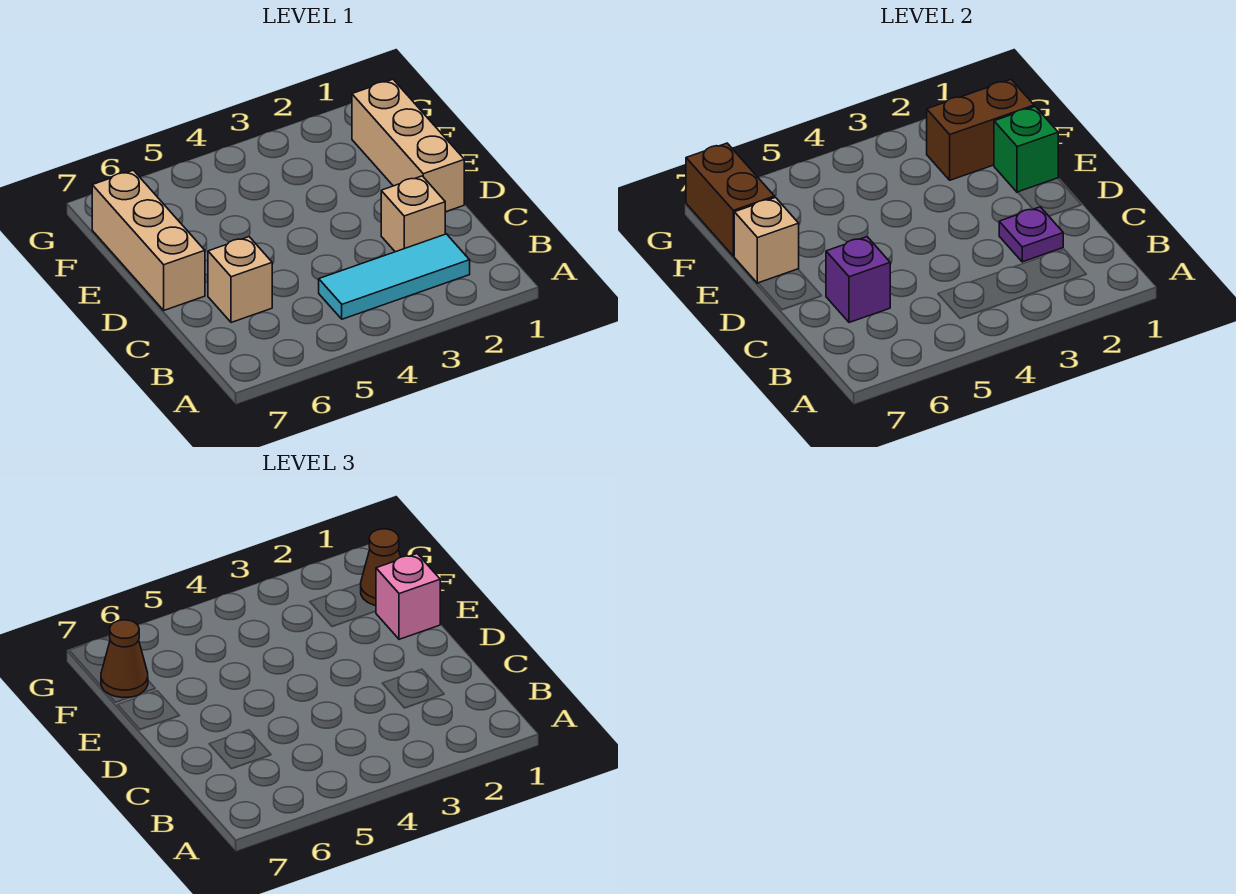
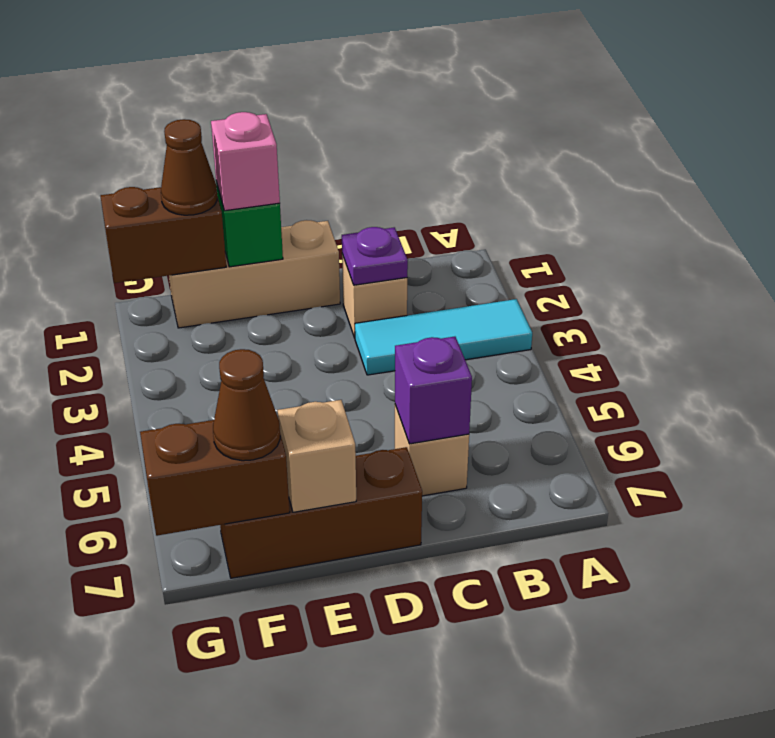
cyan tile B2:B4 level 1 -> cyan tile A3:C3 level 1
tan brick D7:F7 level 1 -> brown brick D7:F7 level 1
brown brick F1:F2 level 2 -> brown brick F1:G1 level 2

